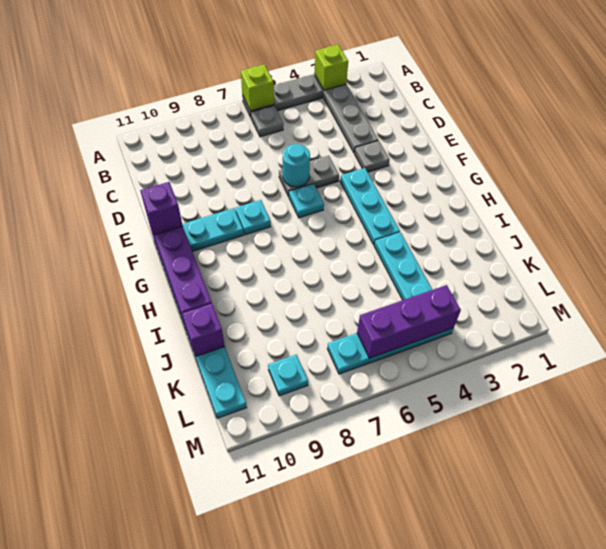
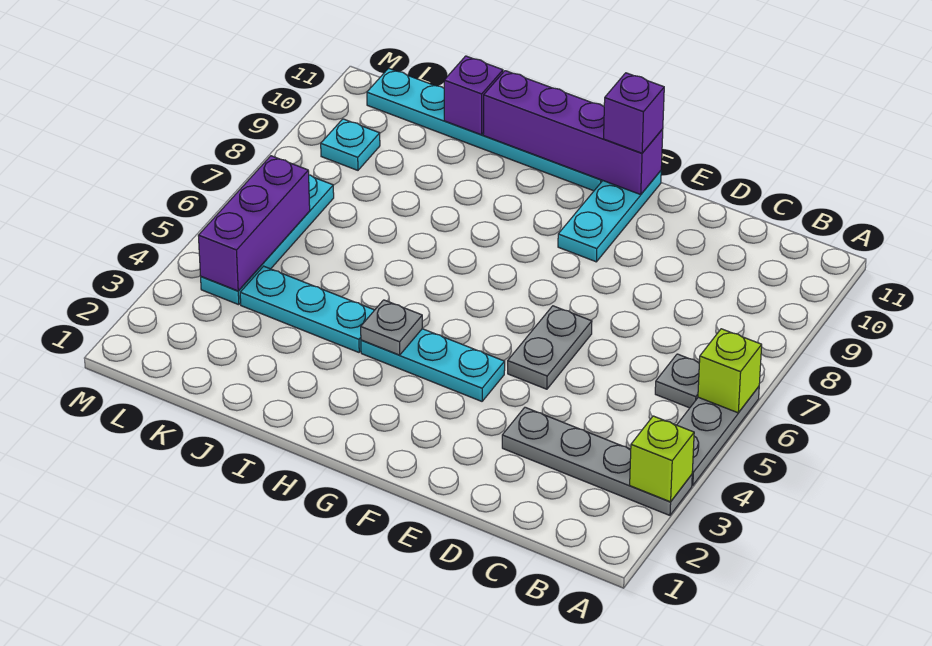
grey plate E3 level 1 -> grey plate H4 level 2
cyan round brick E6 level 2 -> none
cyan plate F6 level 1 -> none
cyan plate F8 level 1 -> none

